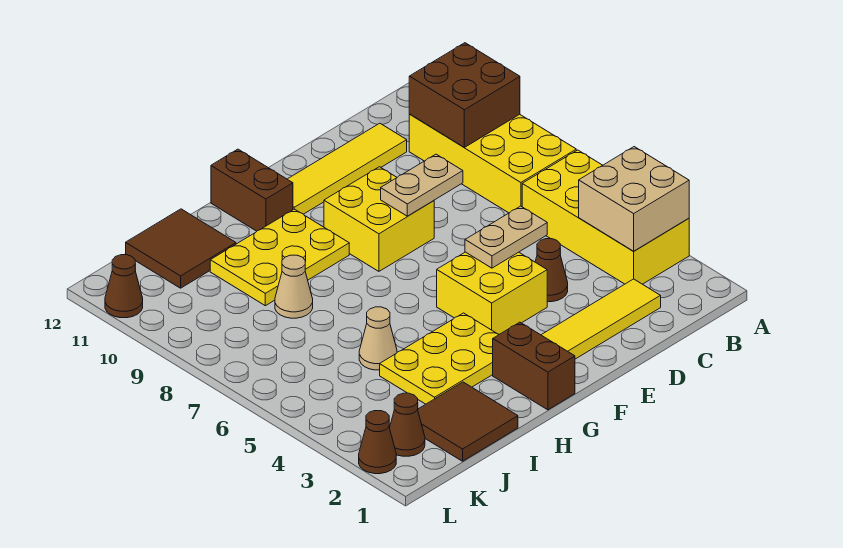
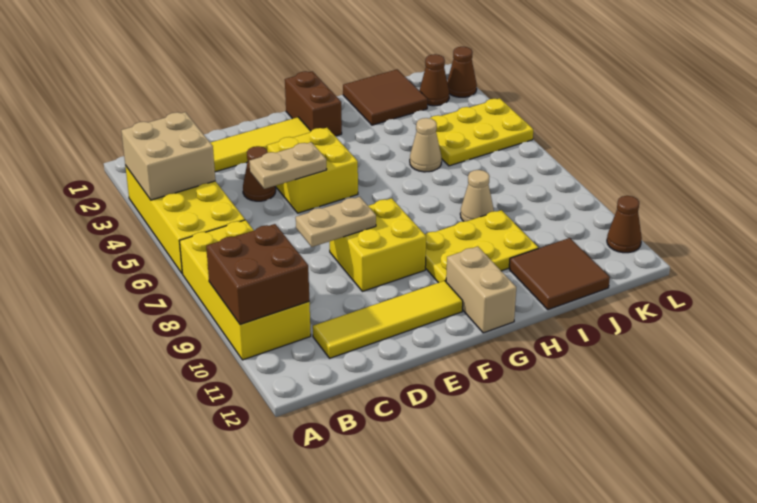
yellow plate G3:I4 level 1 -> yellow plate J4:L5 level 1
brown brick G11:G12 level 1 -> tan brick G11:G12 level 1

